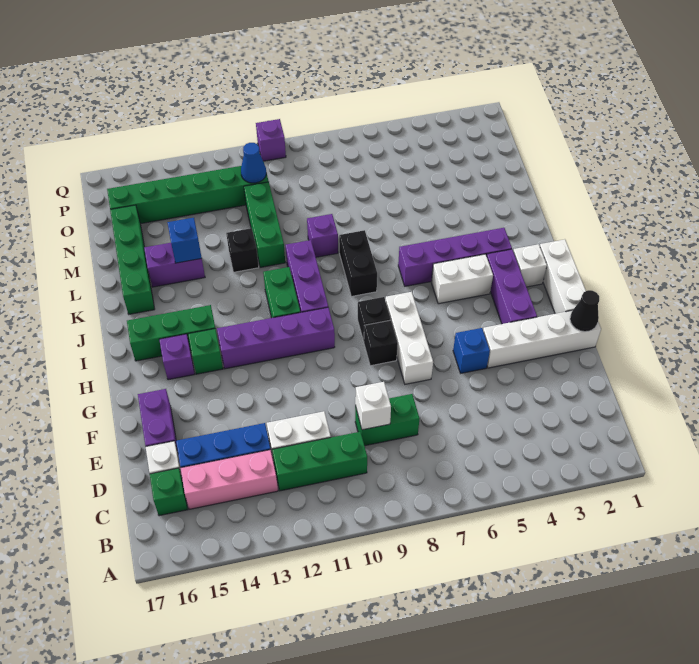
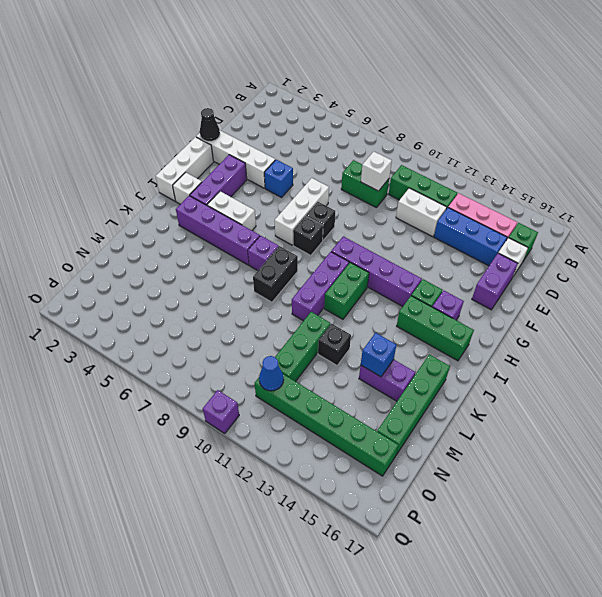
purple brick L9 level 1 -> purple brick J7 level 1

